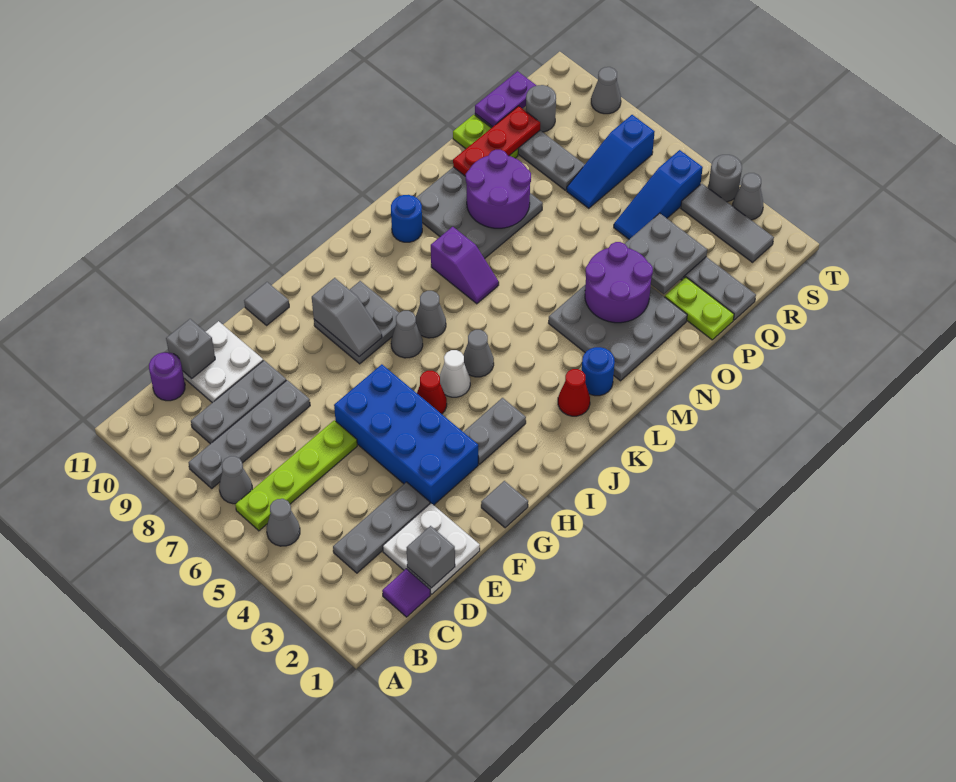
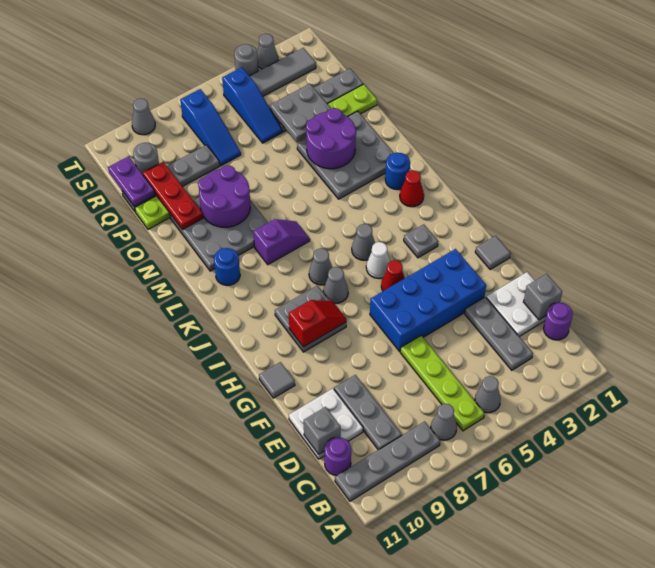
grey plate B8:E8 level 1 -> grey plate B8:B11 level 1
purple tile C1 level 1 -> purple round brick C1 level 1
grey plate H3:I3 level 1 -> grey plate I3 level 1
grey slope H8:H9 level 2 top 9 -> red slope H8:H9 level 2 top 9

